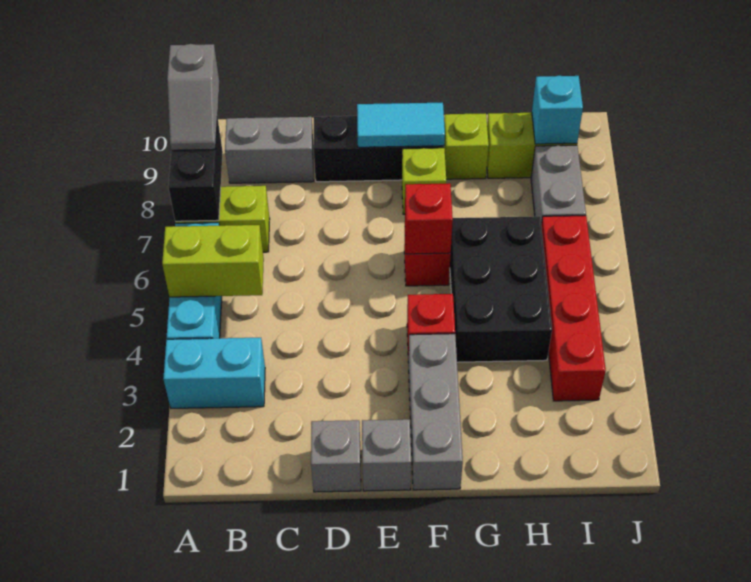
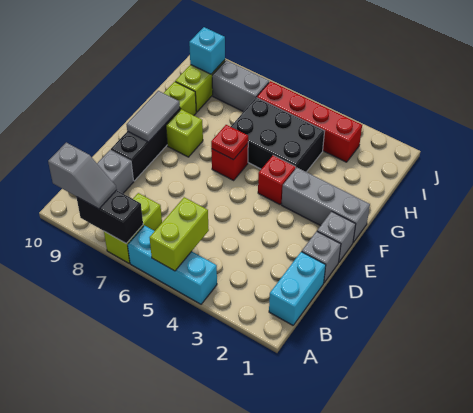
cyan brick A3:B3 level 1 -> cyan brick B1:C1 level 1
cyan tile E9:F9 level 2 -> grey tile E9:F9 level 2
red brick F6 level 2 -> red plate F6 level 2

